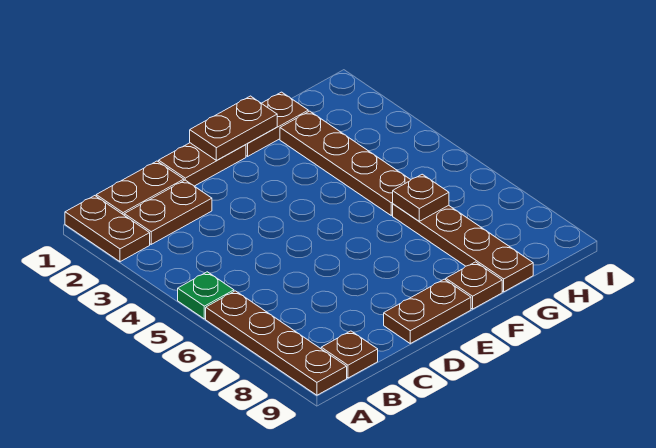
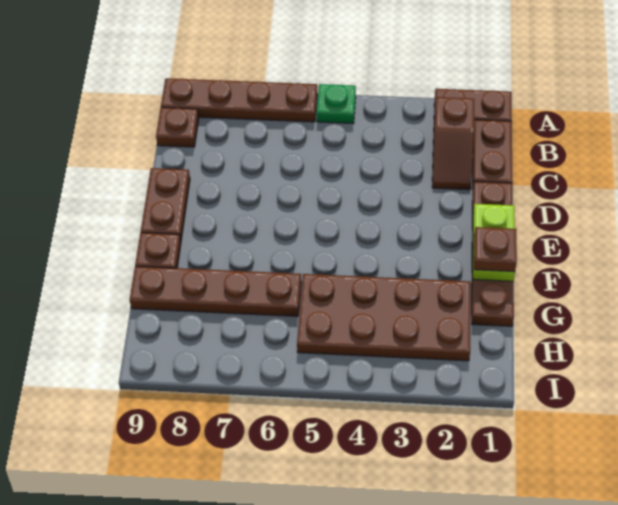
brown plate B2:C2 level 1 -> brown slope B2:C2 level 1 top B
brown plate E1:F1 level 2 -> lime plate E1:F1 level 2
brown plate G2:G5 level 1 -> brown plate G2:H5 level 1
brown plate G6 level 2 -> brown plate F1 level 3

